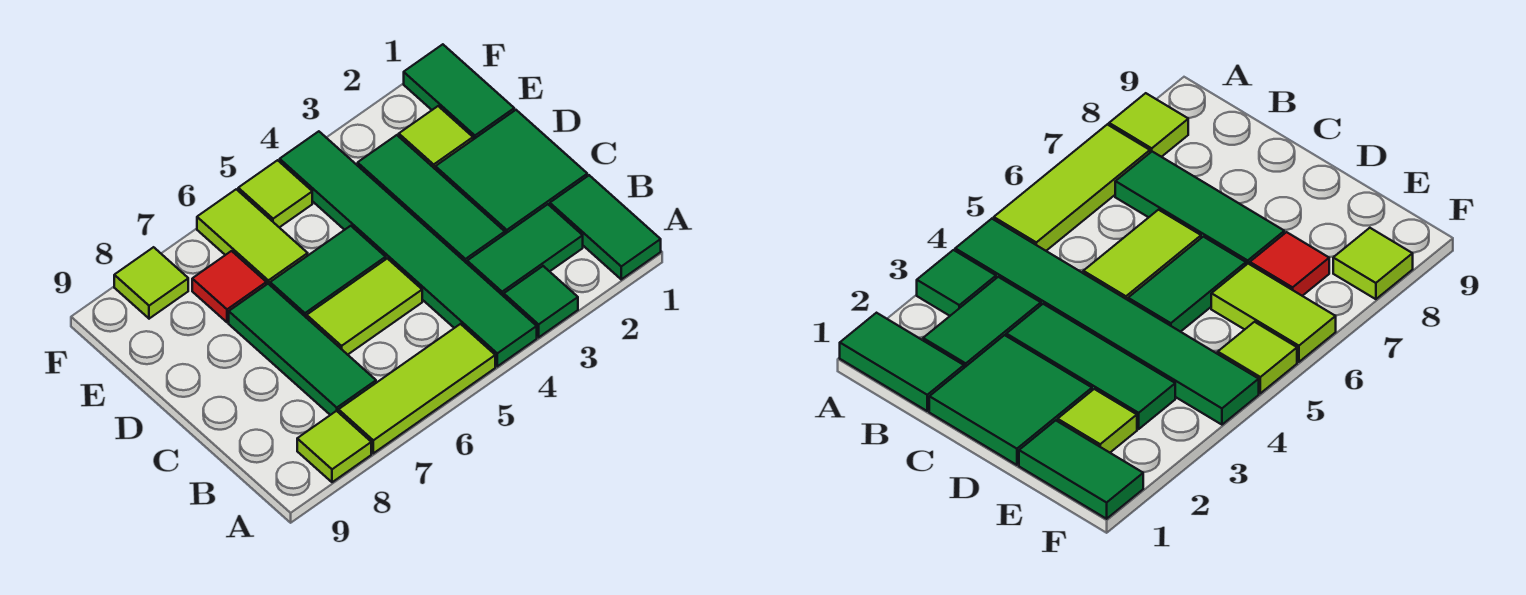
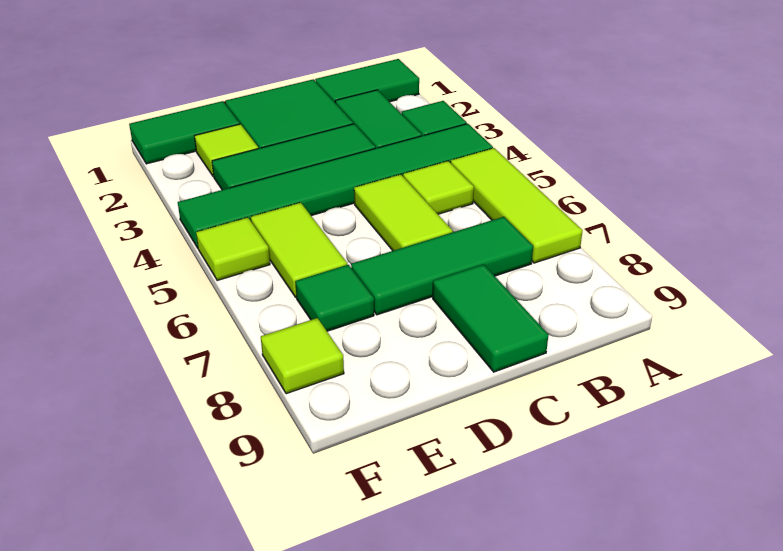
lime tile A8 level 1 -> lime tile B5 level 1
green tile D5:D6 level 1 -> green tile C8:C9 level 1
lime tile E6:F6 level 1 -> lime tile E5:E6 level 1
red tile E7 level 1 -> green tile E7 level 1

